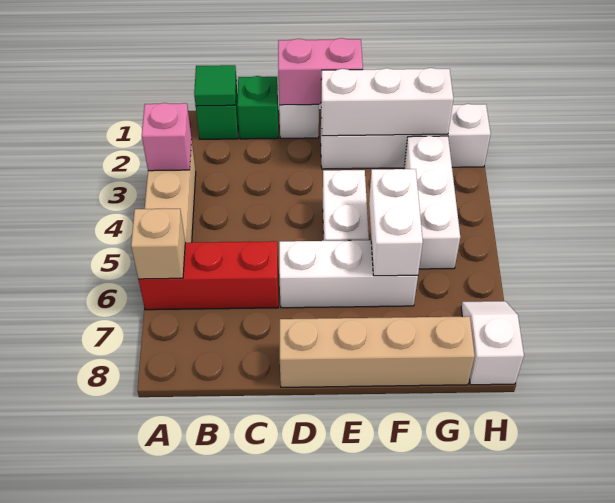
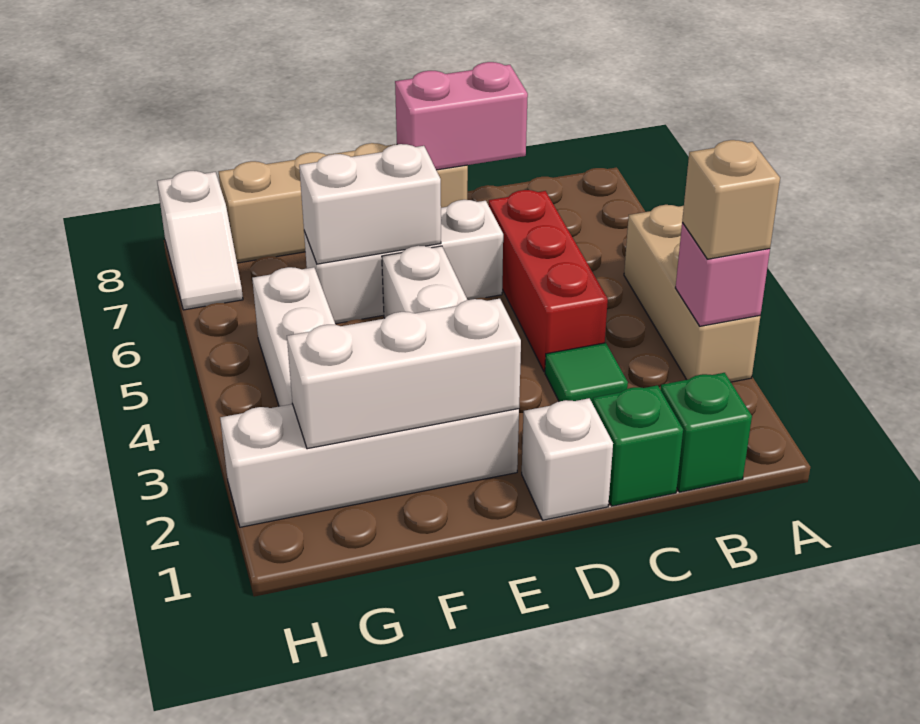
red brick A6:C6 level 1 -> red brick C4:C6 level 1
tan brick A6 level 2 -> tan brick A3 level 3
green tile B1 level 2 -> green tile C3 level 1
pink brick D1:E1 level 2 -> pink brick C8:D8 level 2
white brick F5:F6 level 2 -> white brick E6:F6 level 2

